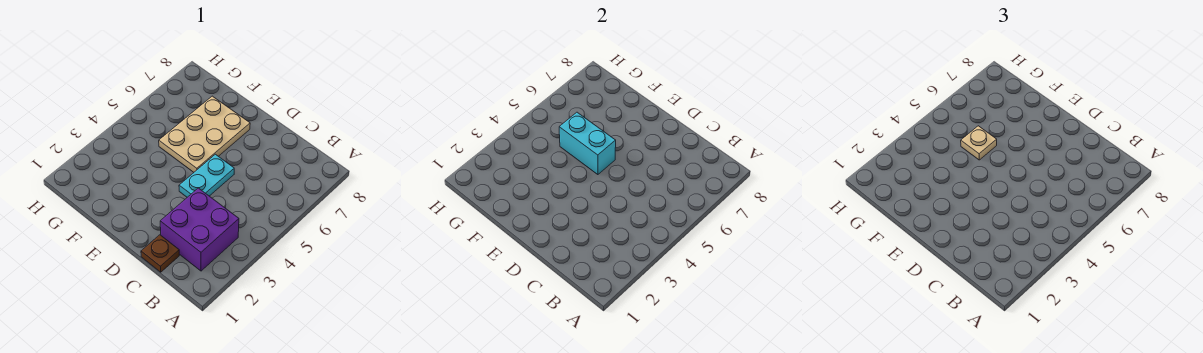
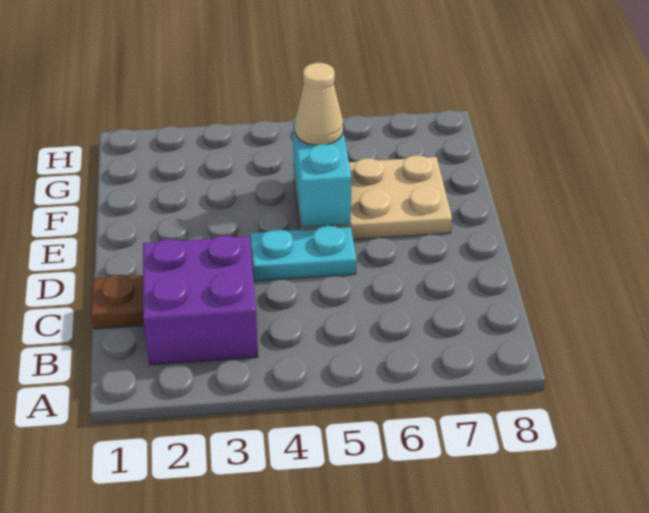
tan plate F5 level 3 -> tan cone F5 level 3

